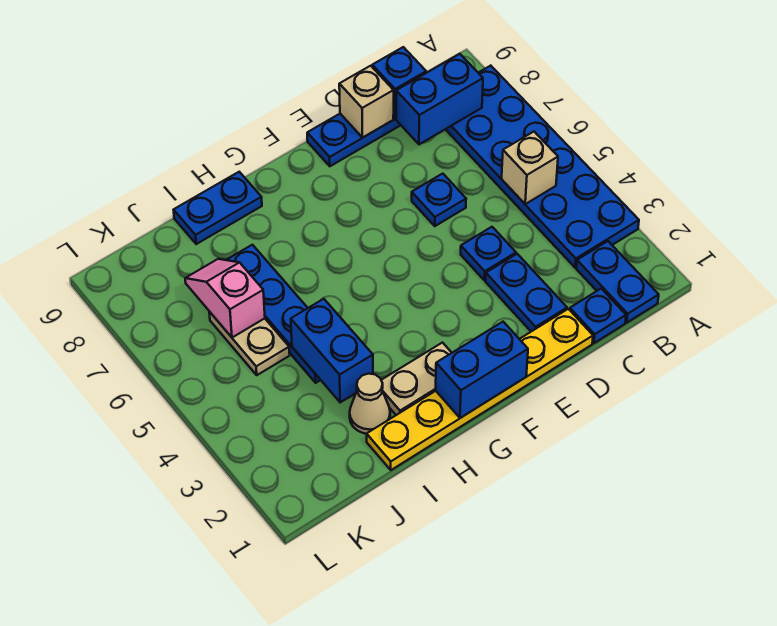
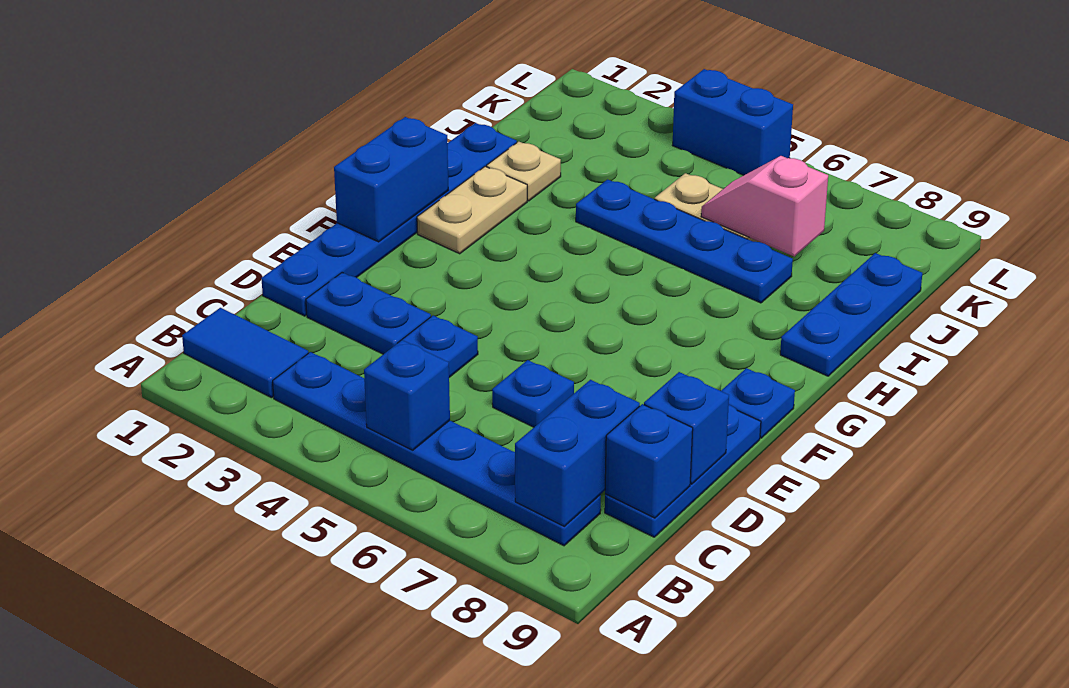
blue plate A3:B8 level 1 -> blue plate B3:B8 level 1
blue plate B1:B2 level 1 -> blue tile B1:B2 level 1
tan brick B5 level 2 -> blue brick B5 level 2
blue plate C1 level 1 -> blue plate F9 level 1
yellow plate D1:I1 level 1 -> blue plate D1:I1 level 1
tan brick D9 level 2 -> blue brick D9 level 2
blue plate H9:I9 level 1 -> blue plate H9:J9 level 1
tan cone I2 level 1 -> tan plate I2 level 1
blue brick I3:I4 level 2 -> blue brick L4:L5 level 1
pink slope J6:J7 level 2 top 6 -> pink slope J6:J7 level 2 top 7

